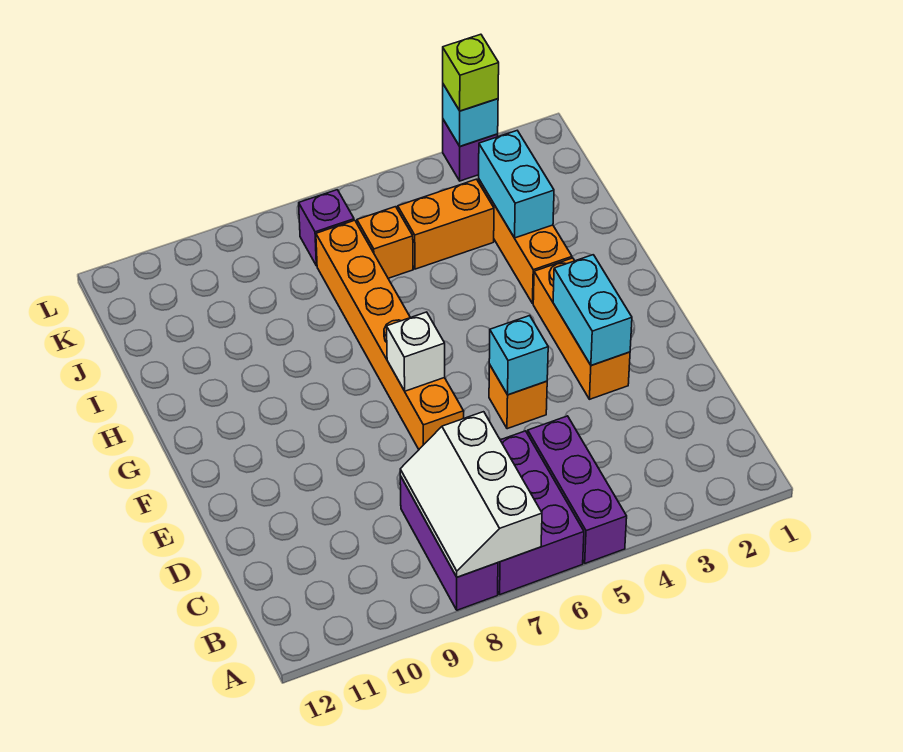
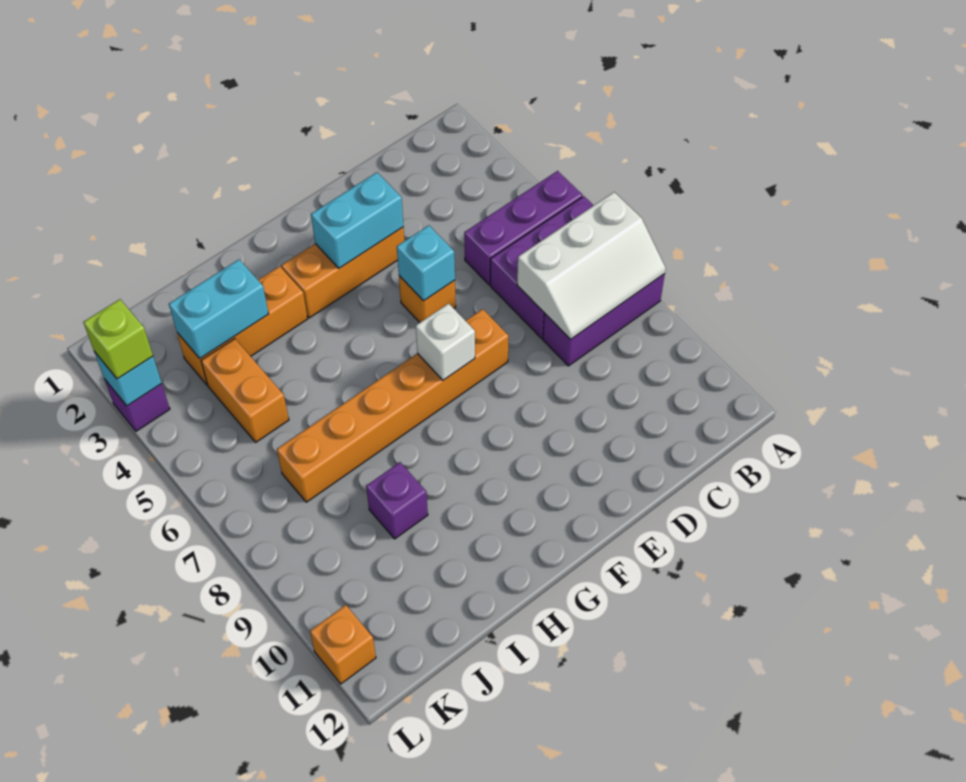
orange brick J6 level 1 -> orange brick L11 level 1
purple brick K7 level 1 -> purple brick I9 level 1

